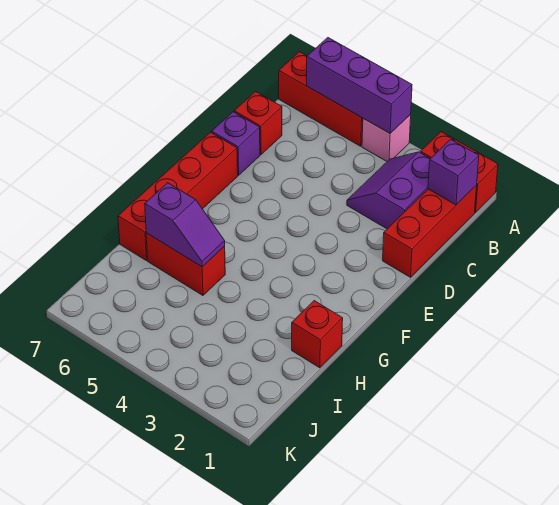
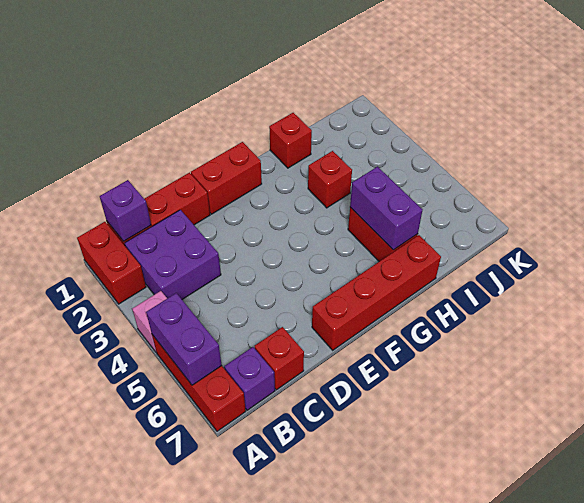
purple brick A4:A6 level 2 -> purple brick A5:A6 level 2
purple slope B2:C3 level 1 top 2 -> purple brick B2:C3 level 1
purple brick D7 level 1 -> purple brick B7 level 1
none -> red brick E1:F1 level 1
none -> red brick H3 level 1
purple slope H5:H6 level 2 top 6 -> purple brick H5:H6 level 2

